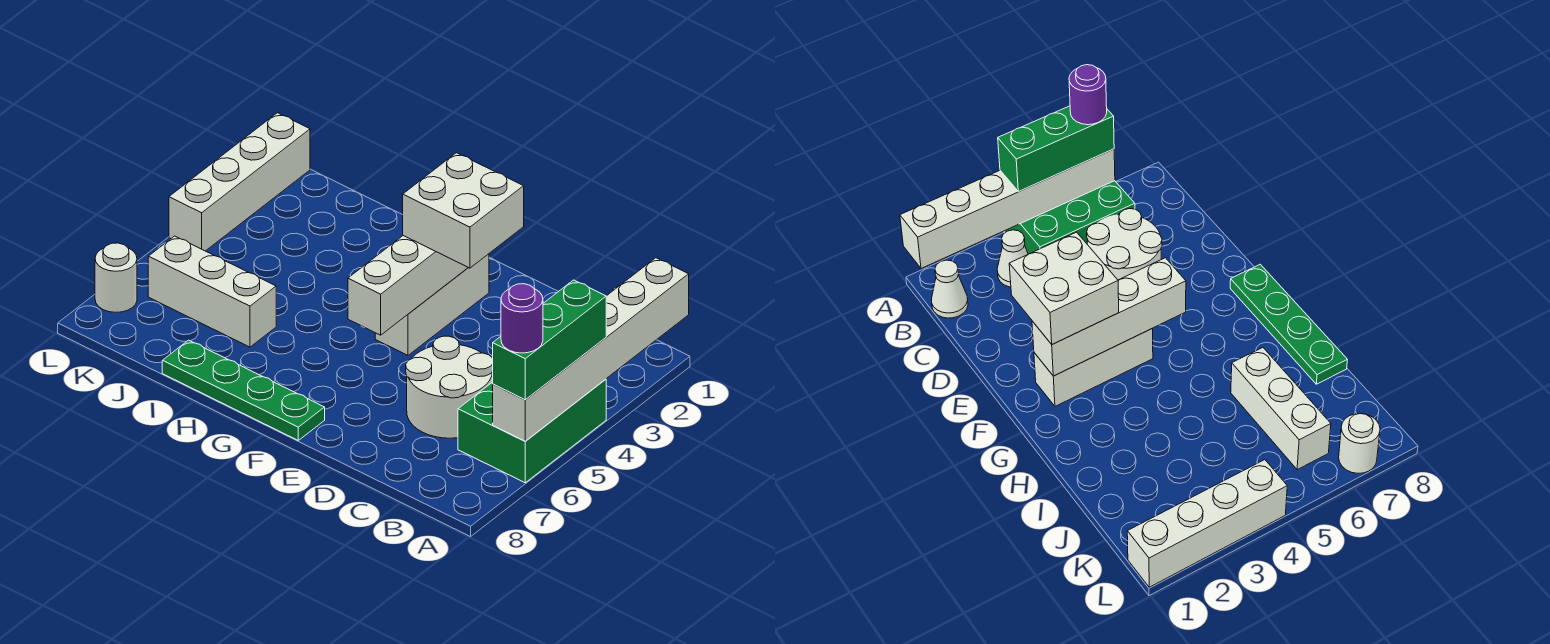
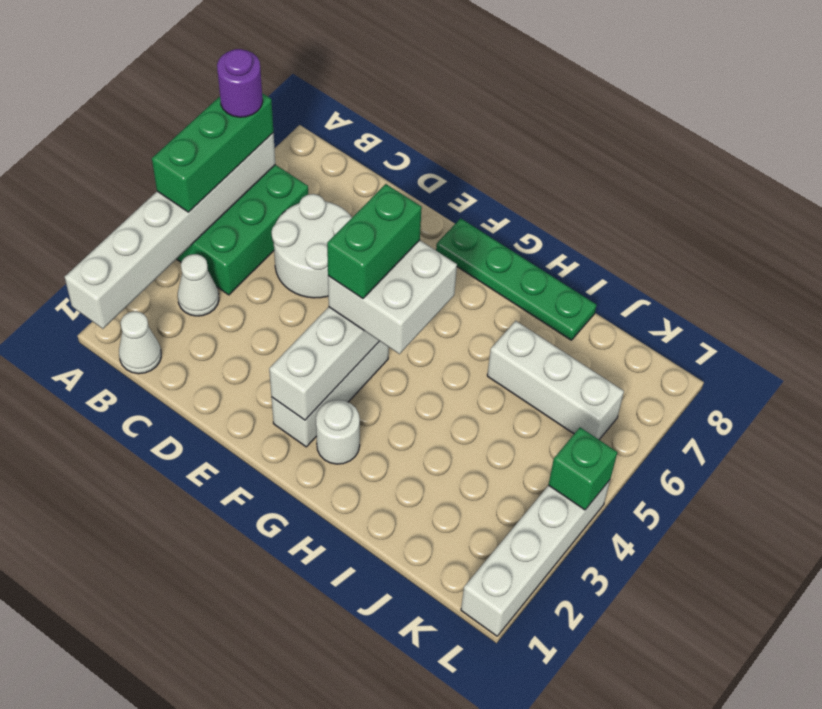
white brick E2:F3 level 3 -> white brick F4:G5 level 3
none -> green brick F4:F5 level 4
none -> green brick L4 level 2
white round brick L7 level 1 -> white round brick G2 level 1

